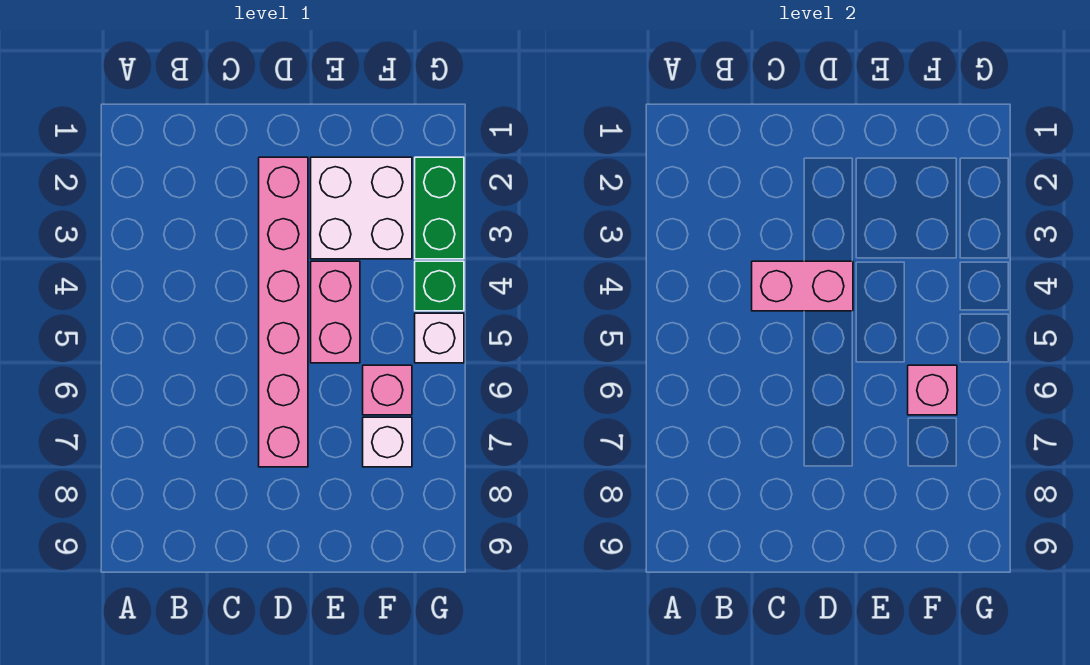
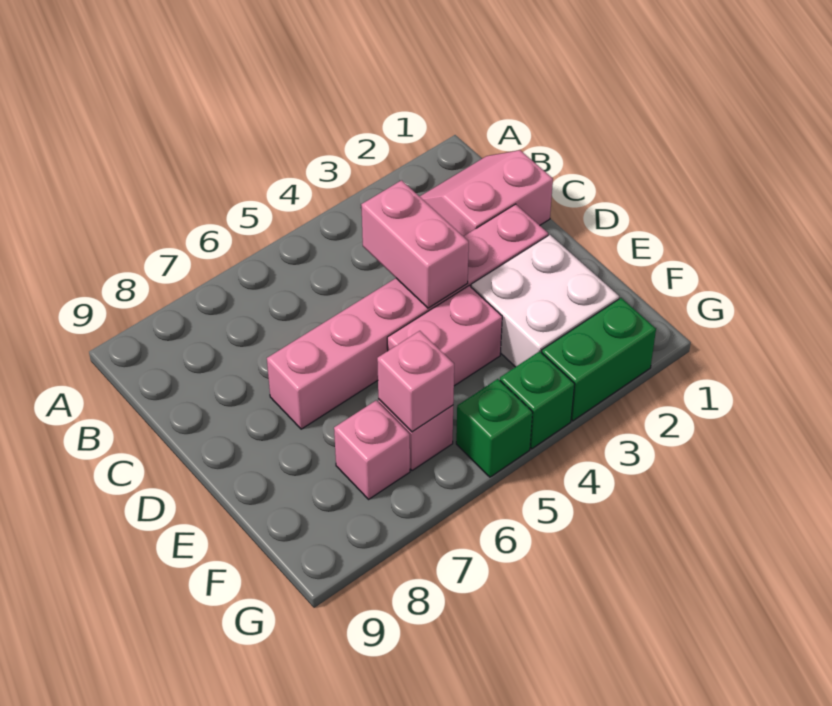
none -> pink slope B1:C2 level 1 top C
white brick F7 level 1 -> pink brick F7 level 1
white brick G5 level 1 -> green brick G5 level 1

